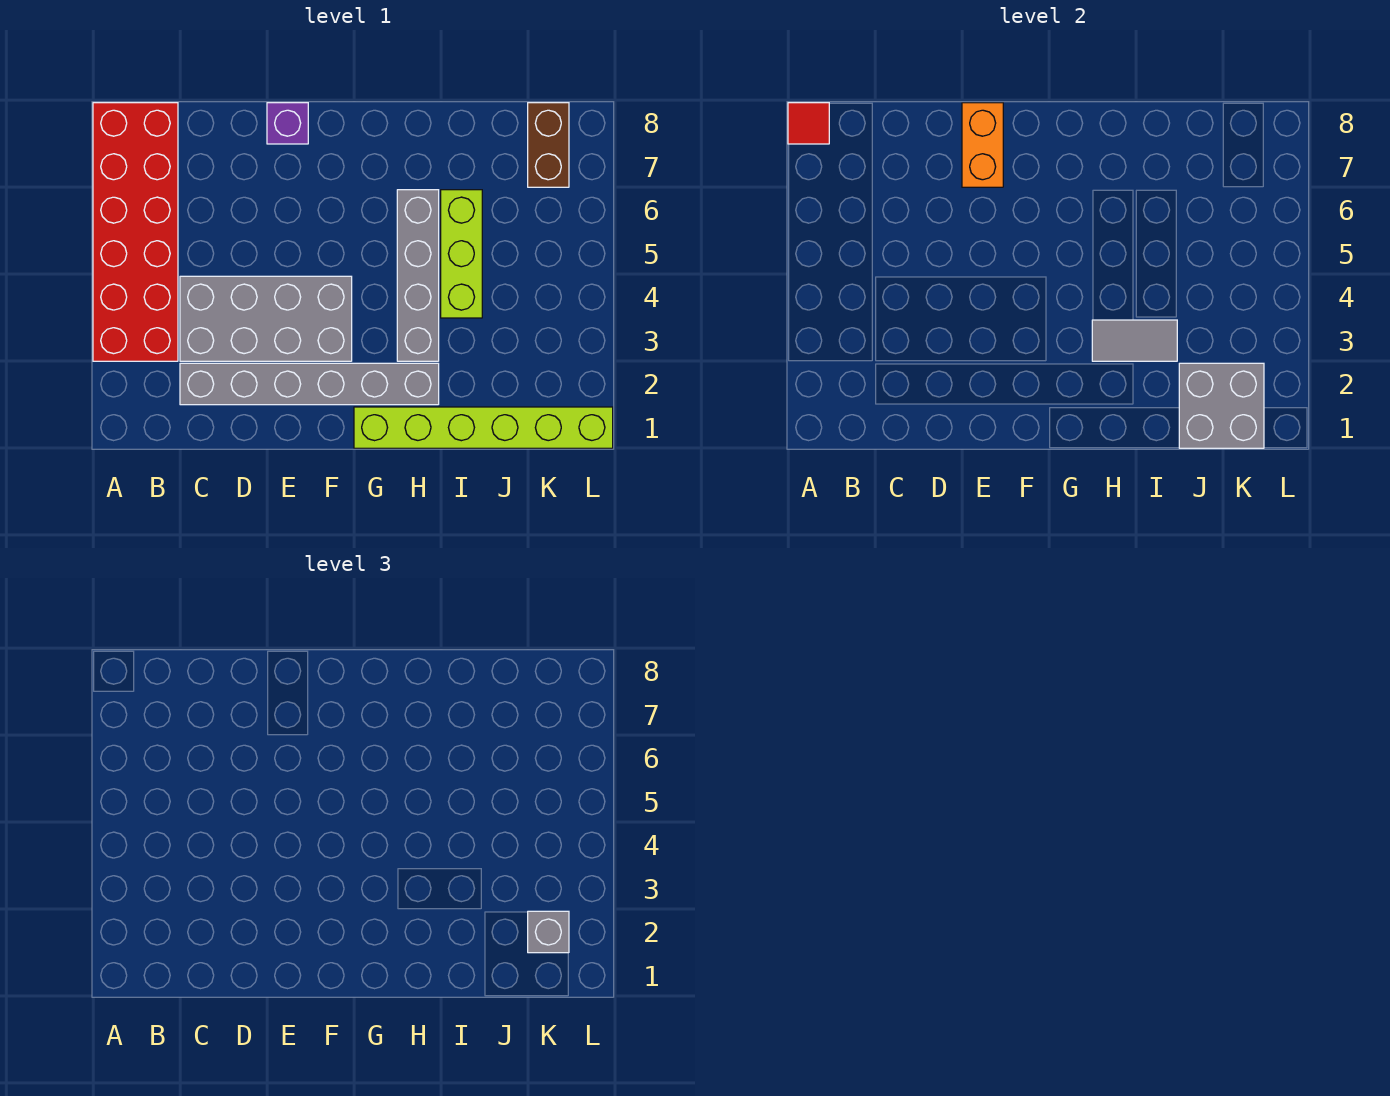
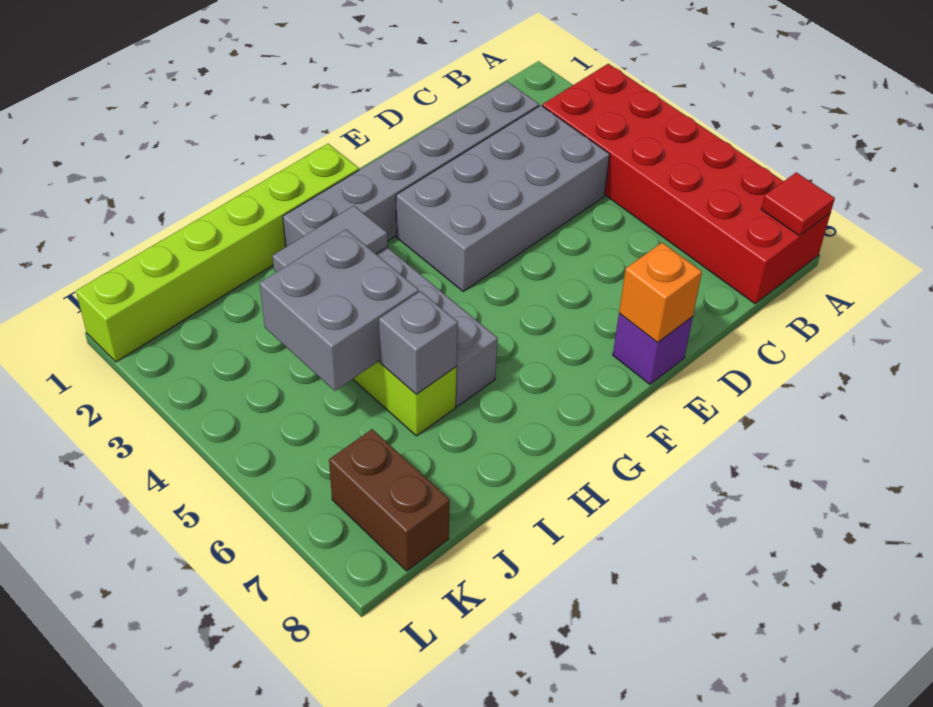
orange brick E7:E8 level 2 -> orange brick E8 level 2
grey brick J1:K2 level 2 -> grey brick I4:J5 level 2
grey brick K2 level 3 -> grey brick I6 level 2

